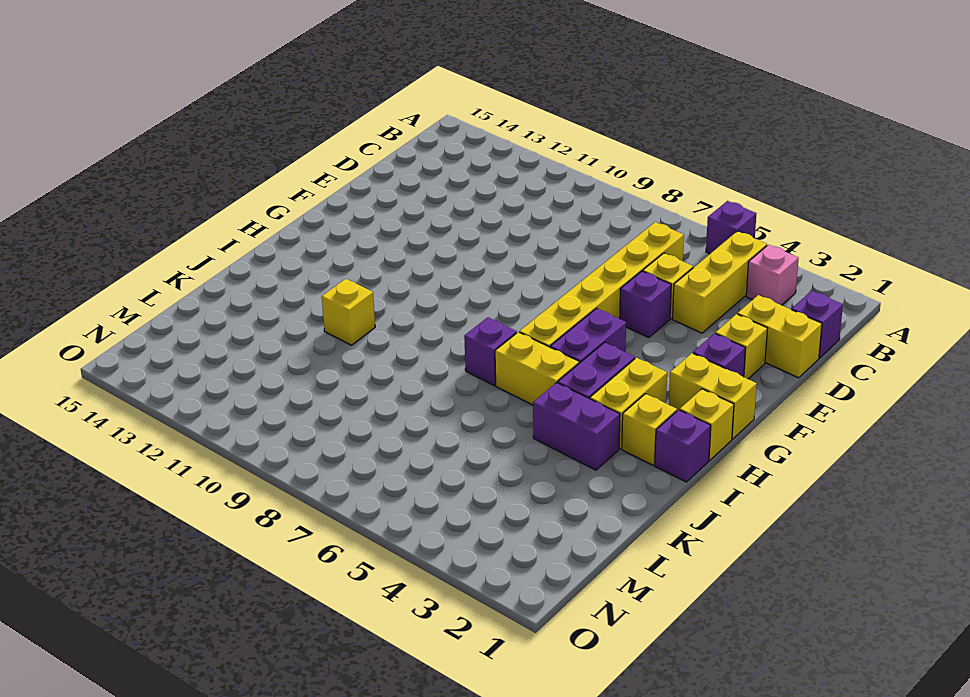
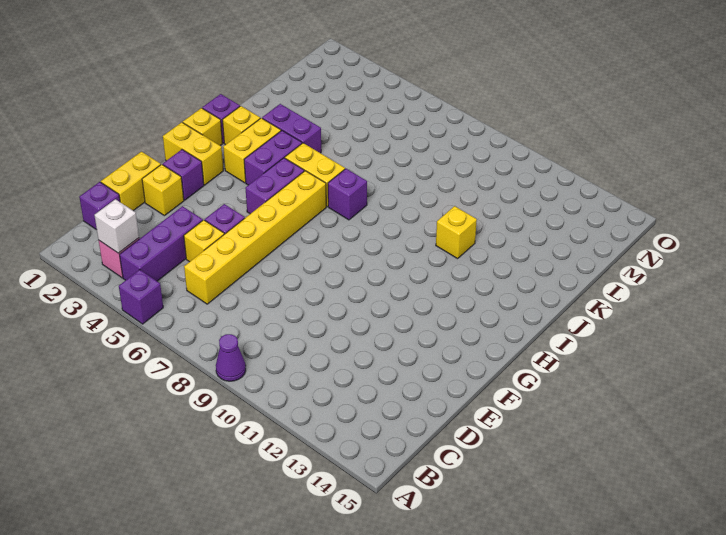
none -> purple cone A9 level 1
none -> white brick B3 level 2
yellow brick B4:D4 level 1 -> purple brick B4:D4 level 1
yellow brick D1:D2 level 1 -> yellow brick D1:E1 level 1

